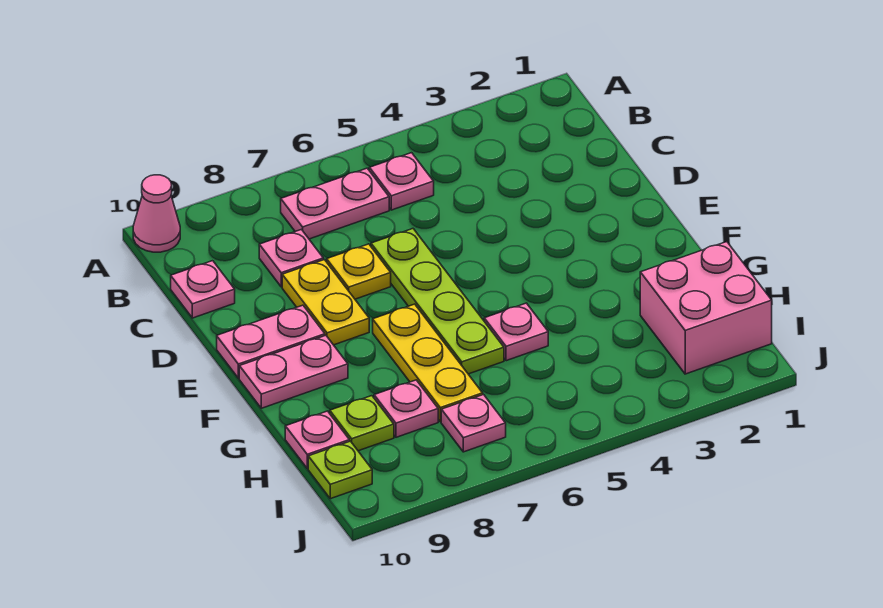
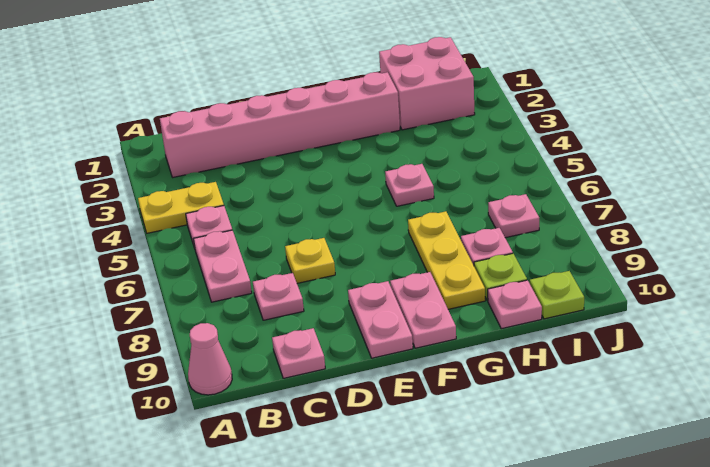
none -> pink brick B2:G2 level 1
lime plate D6:G6 level 1 -> none
yellow plate D8:E8 level 1 -> yellow plate A4:B4 level 1
yellow plate F7:H7 level 1 -> yellow plate G7:G9 level 1

